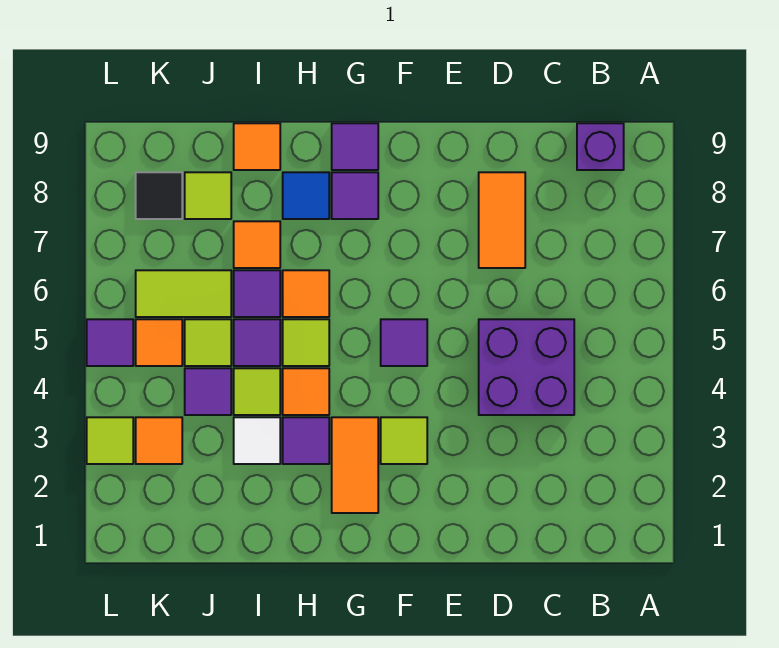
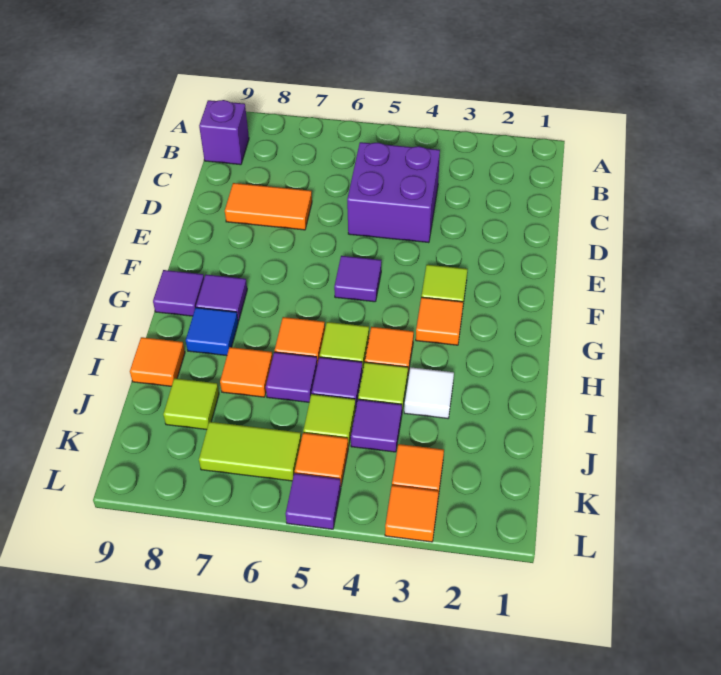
orange tile G2:G3 level 1 -> orange tile G3 level 1
purple tile H3 level 1 -> none
lime tile J6:K6 level 1 -> lime tile K6:K7 level 1
black tile K8 level 1 -> none
lime tile L3 level 1 -> orange tile L3 level 1

